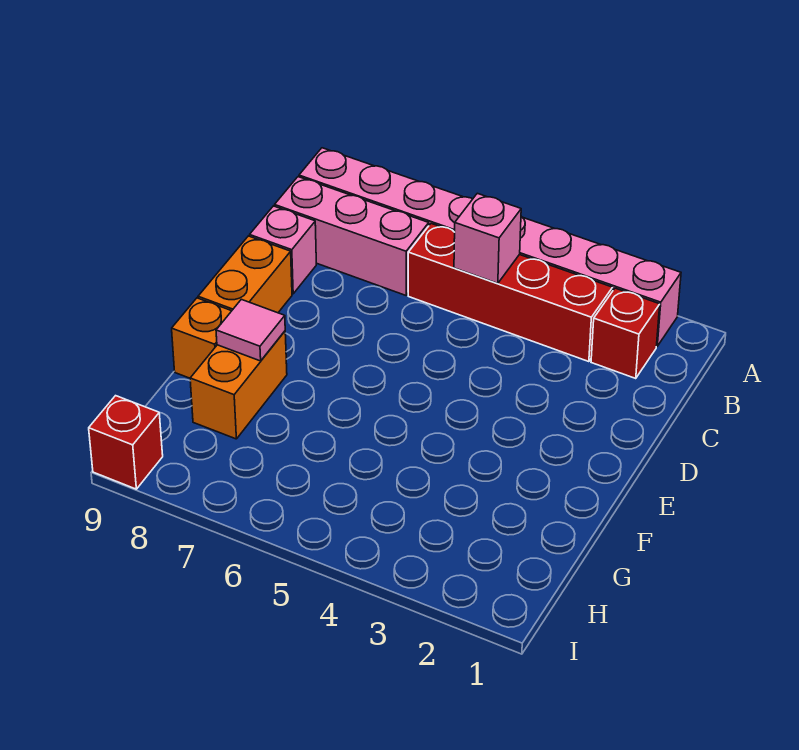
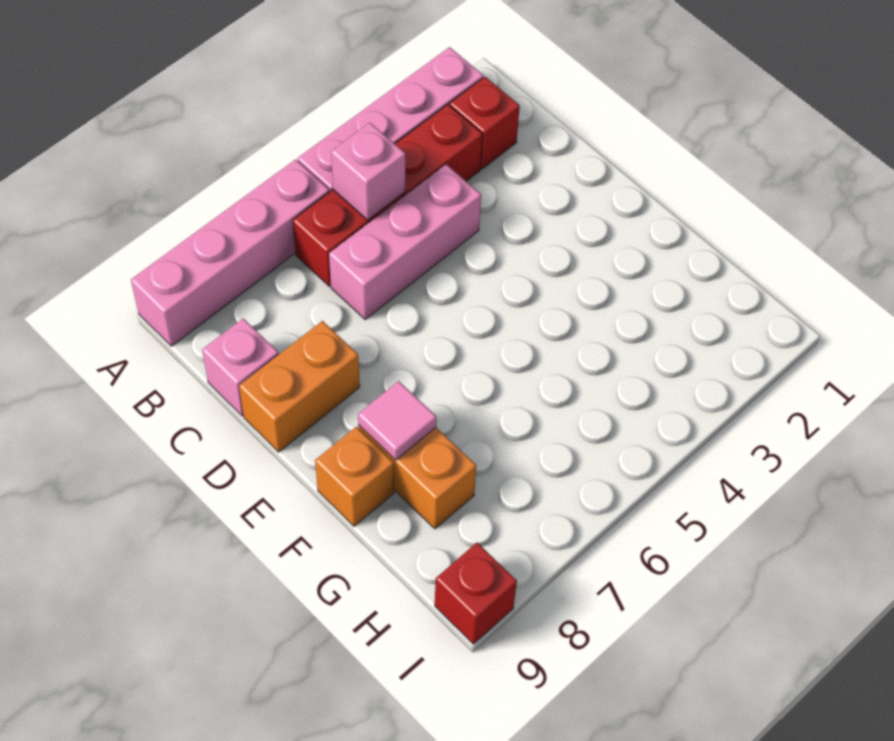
pink brick B7:B9 level 1 -> pink brick C4:C6 level 1
orange brick D9:E9 level 1 -> orange brick D8:D9 level 1

